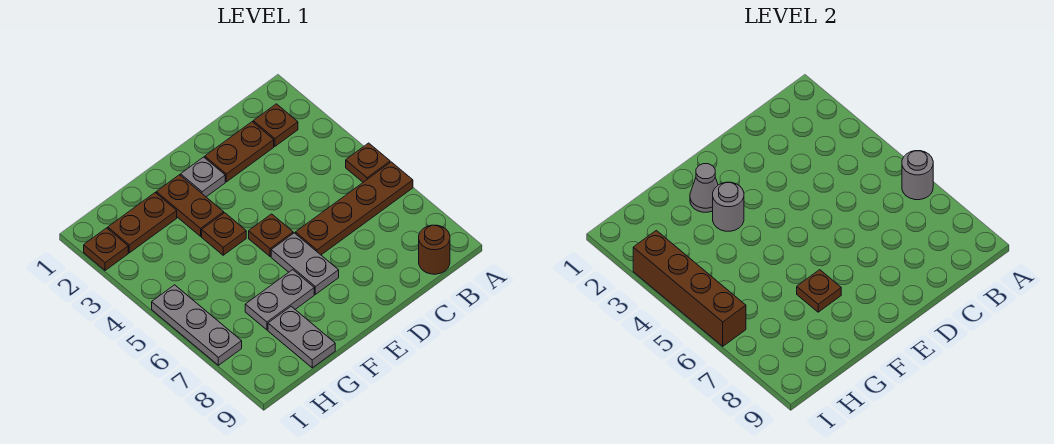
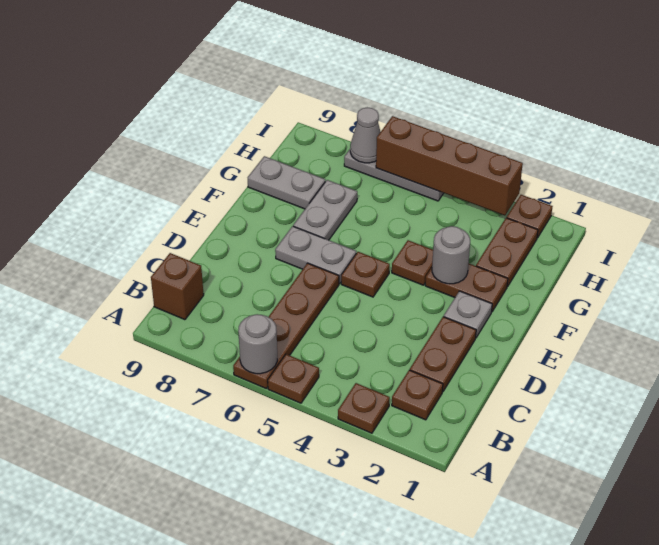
brown round brick B9 level 1 -> brown brick B9 level 1
grey cone F2 level 2 -> grey cone I7 level 2
brown plate F7 level 2 -> brown plate A3 level 1

